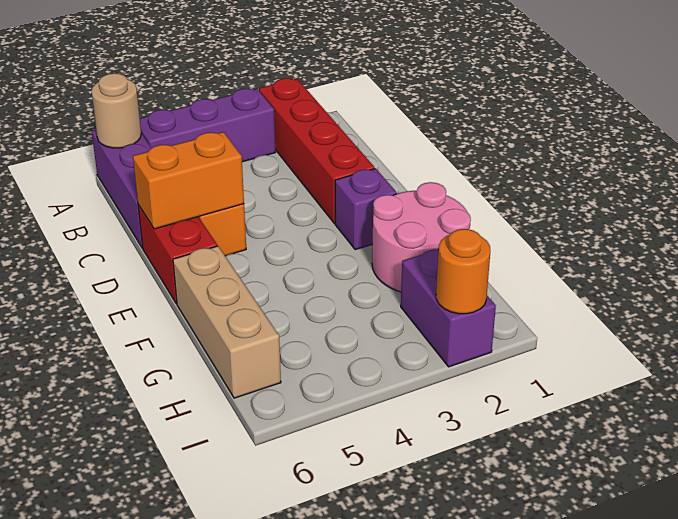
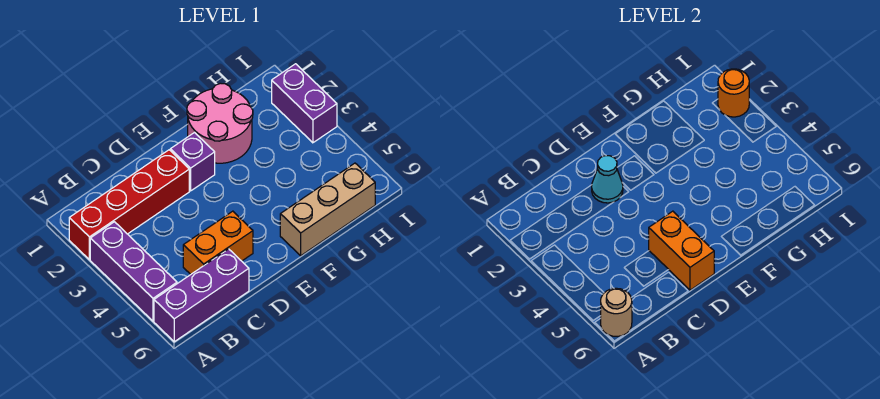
none -> cyan cone D2 level 2
red brick D6:E6 level 1 -> none
purple brick H2:I2 level 1 -> purple brick I2:I3 level 1

